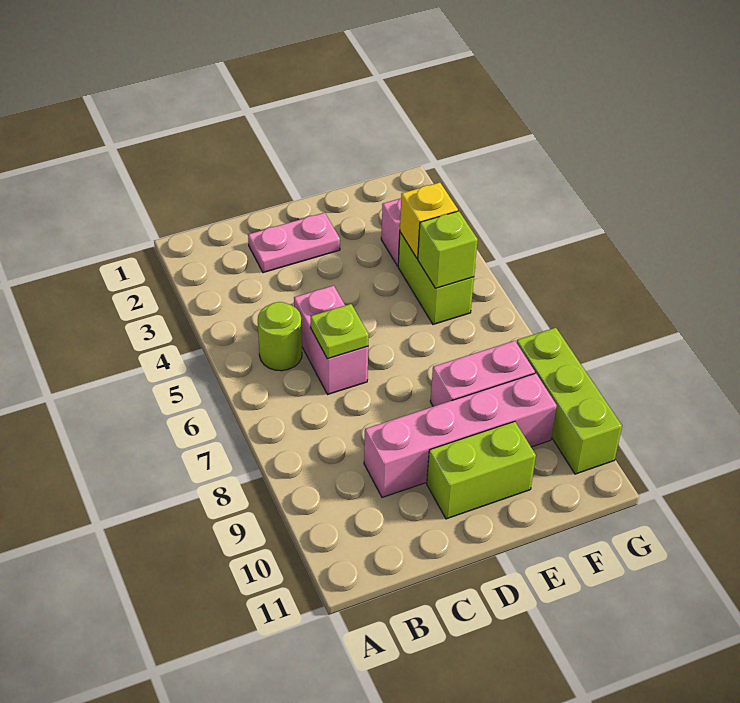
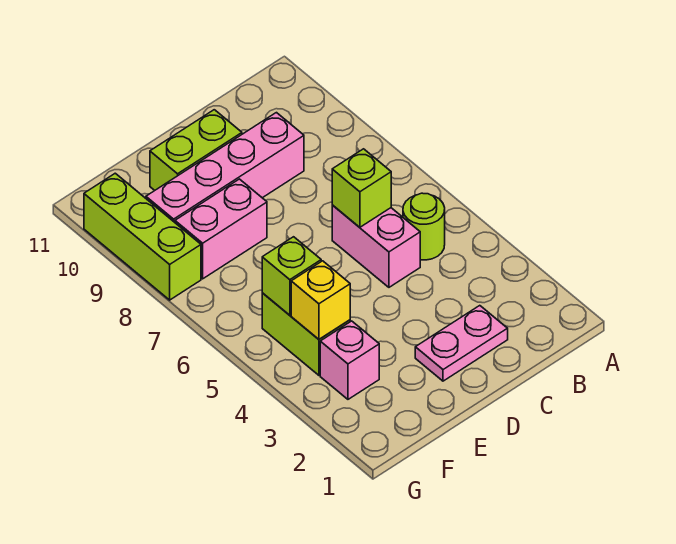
lime plate C6 level 2 -> lime brick C6 level 2

